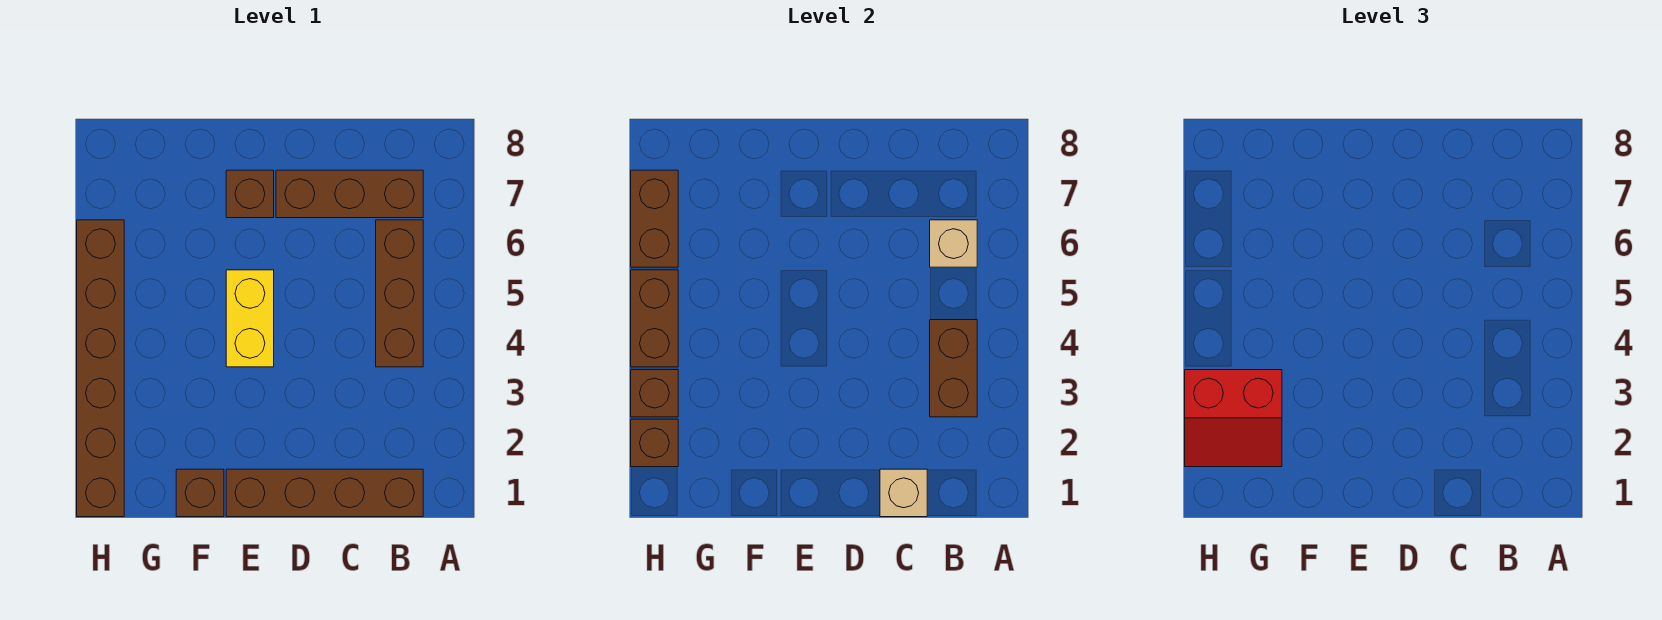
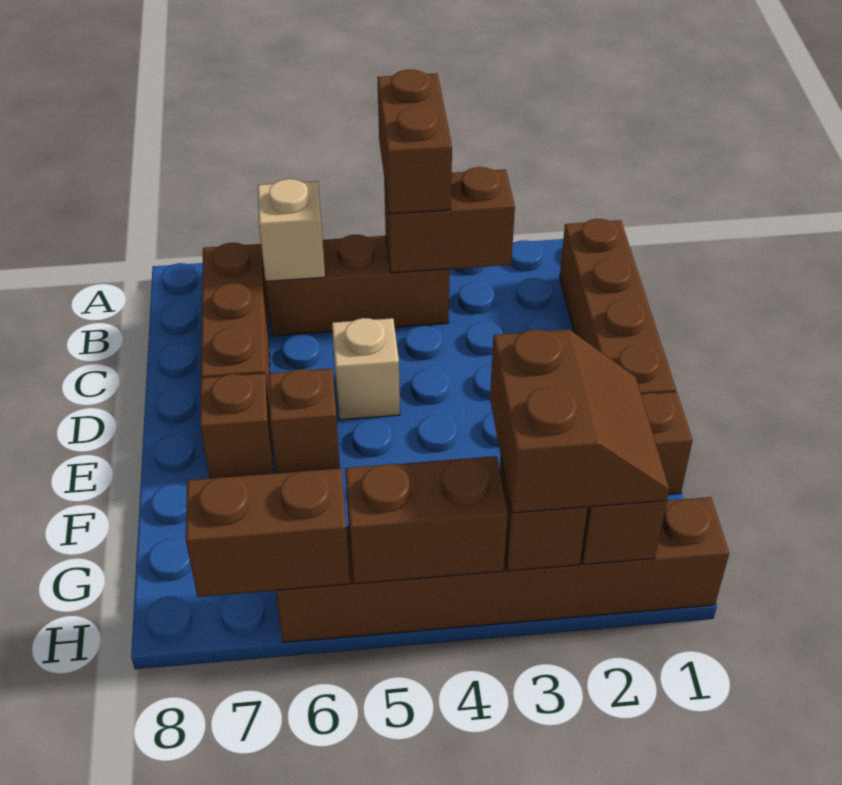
none -> brown brick A4:B4 level 3
tan brick C1 level 2 -> tan brick D5 level 1
yellow brick E4:E5 level 1 -> none
none -> brown brick E6 level 1
red slope G2:H3 level 3 top 3 -> brown slope G2:H3 level 3 top 3

